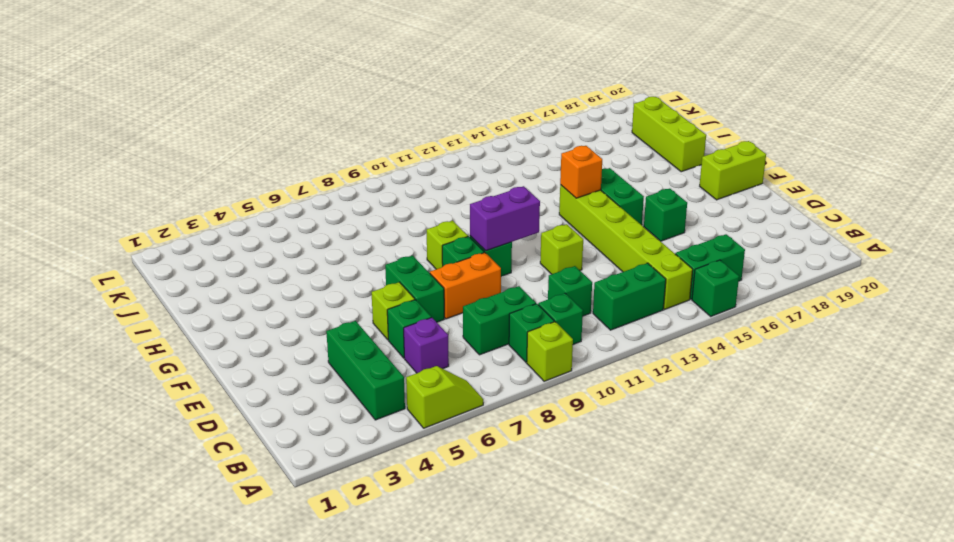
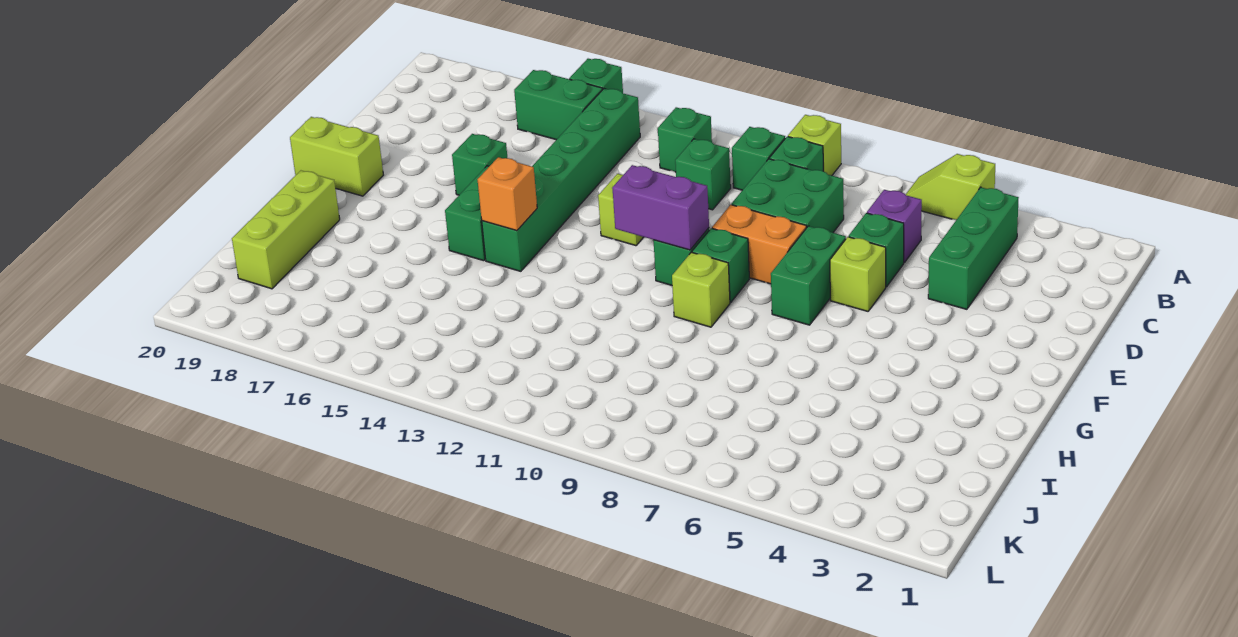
green brick B12:B13 level 1 -> green brick B12 level 1
lime brick B14:G14 level 1 -> green brick B14:G14 level 1
green brick C8:C9 level 1 -> green brick C8:D9 level 1

